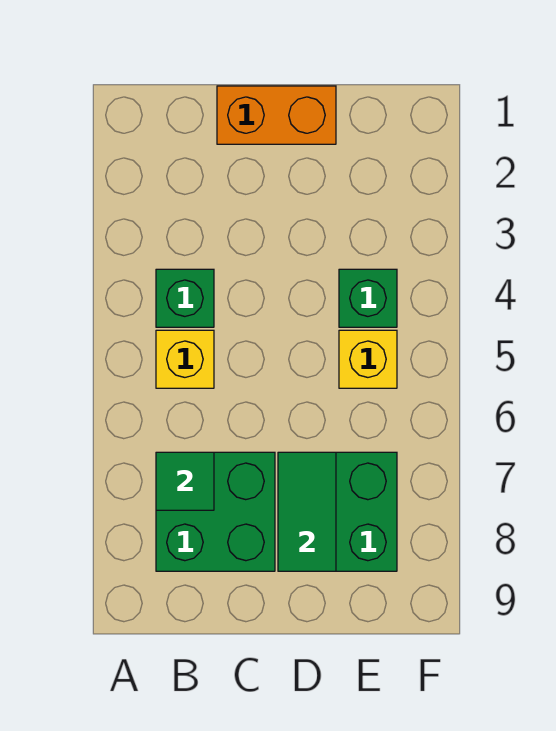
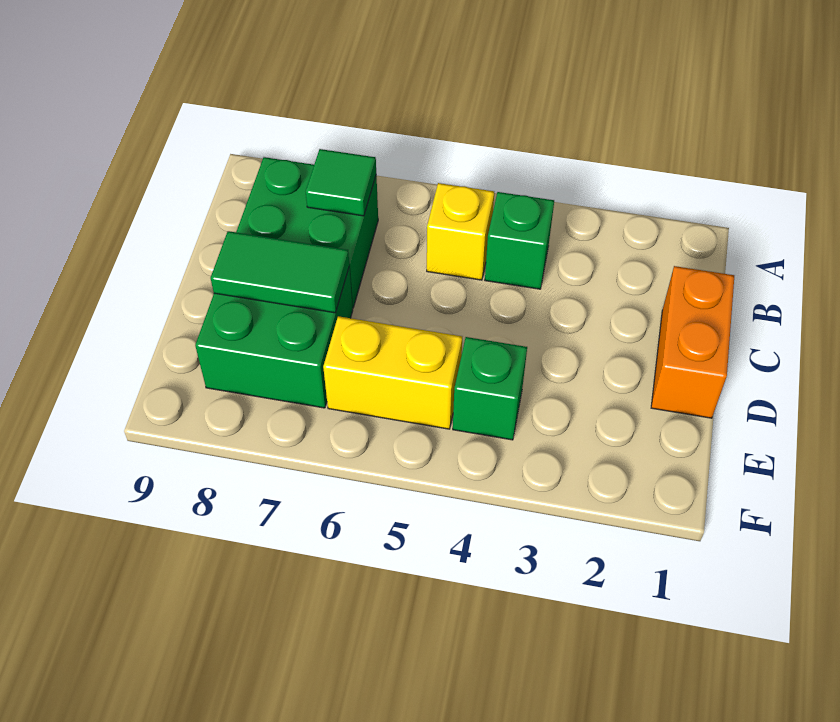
yellow brick E5 level 1 -> yellow brick E5:E6 level 1

